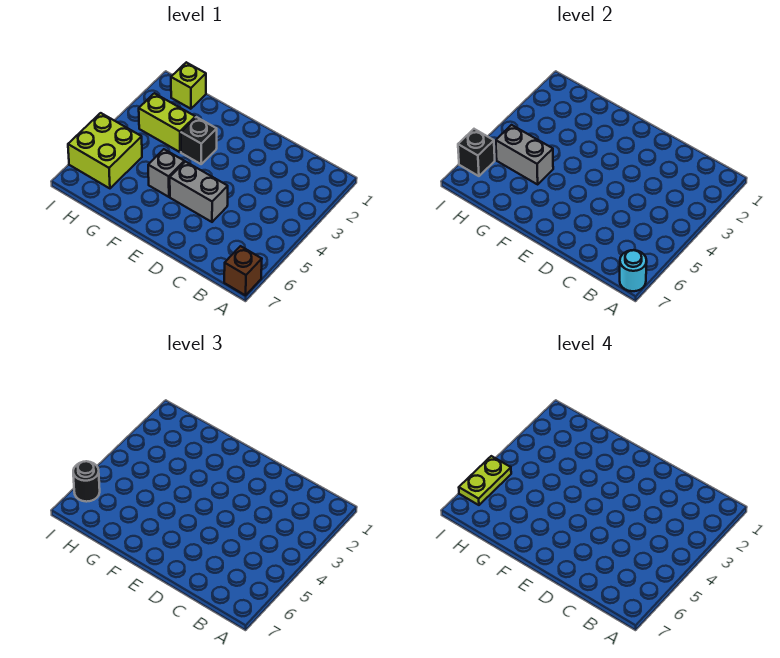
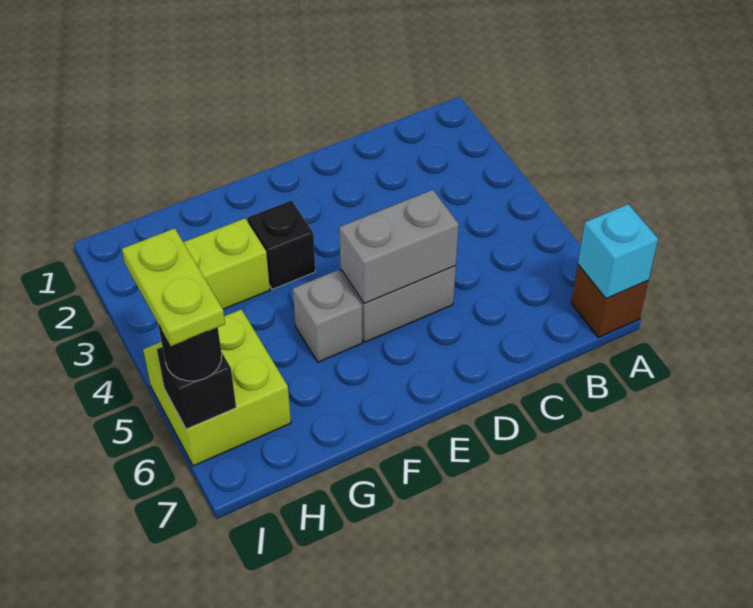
cyan round brick A7 level 2 -> cyan brick A7 level 2
grey brick G5:H5 level 2 -> grey brick D5:E5 level 2
lime brick H1 level 1 -> none

